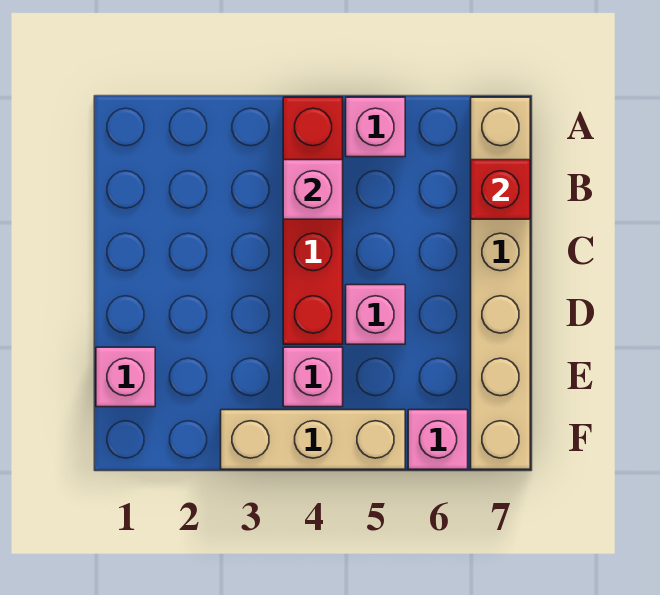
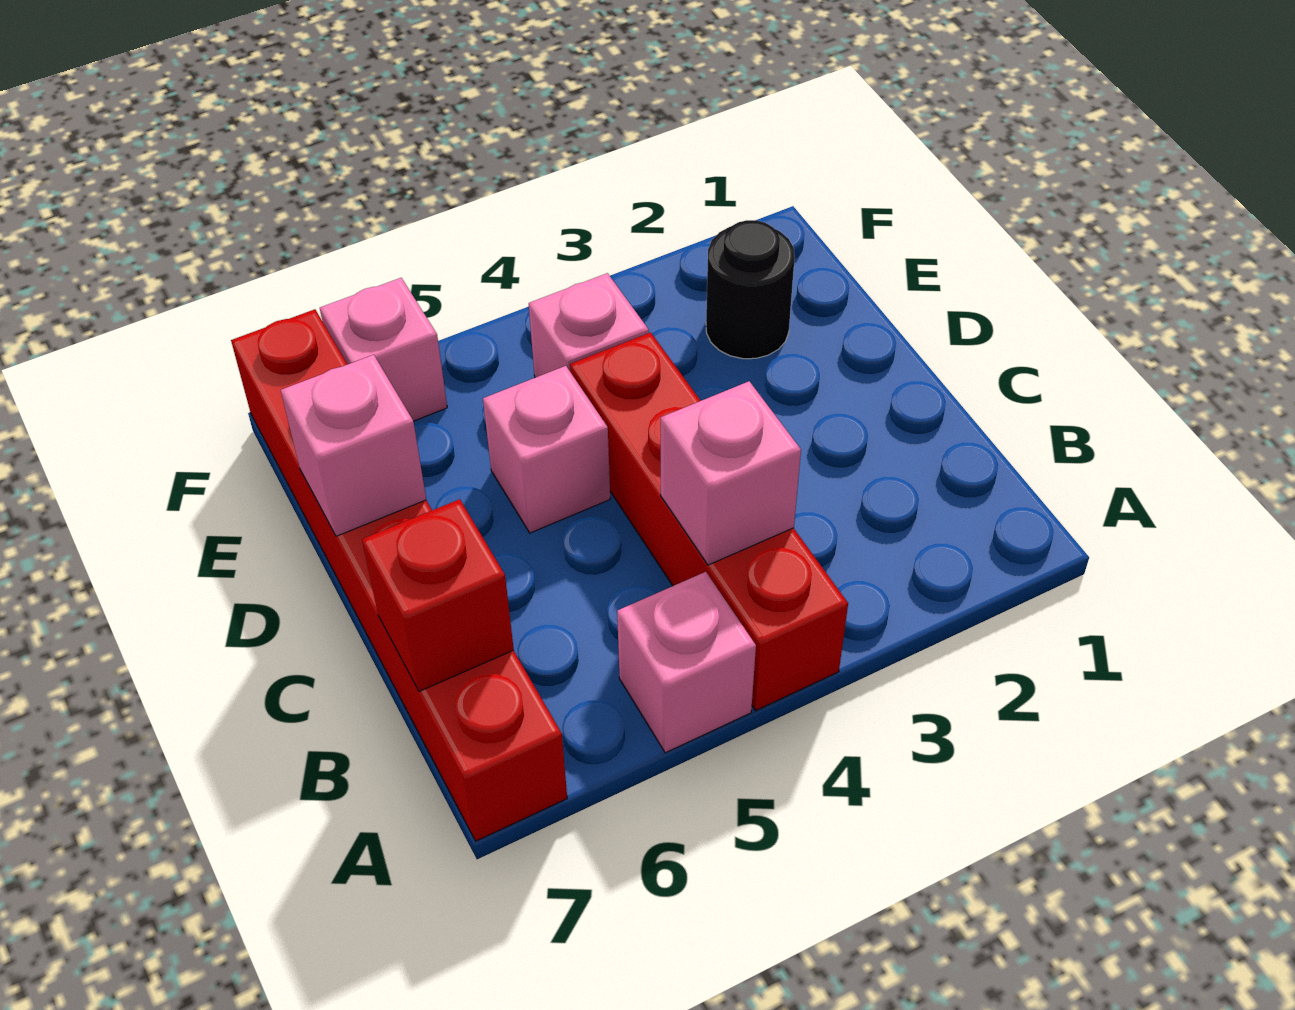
tan brick A7:F7 level 1 -> red brick A7:F7 level 1
pink brick E1 level 1 -> pink brick D7 level 2
none -> black round brick E2 level 1
tan brick F3:F5 level 1 -> none

